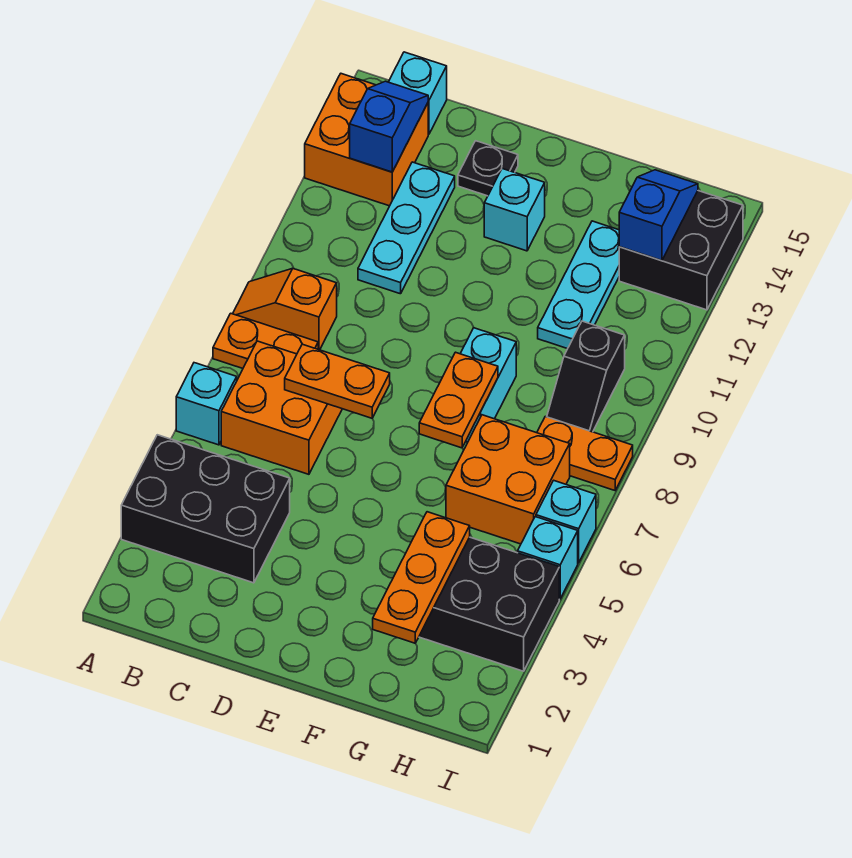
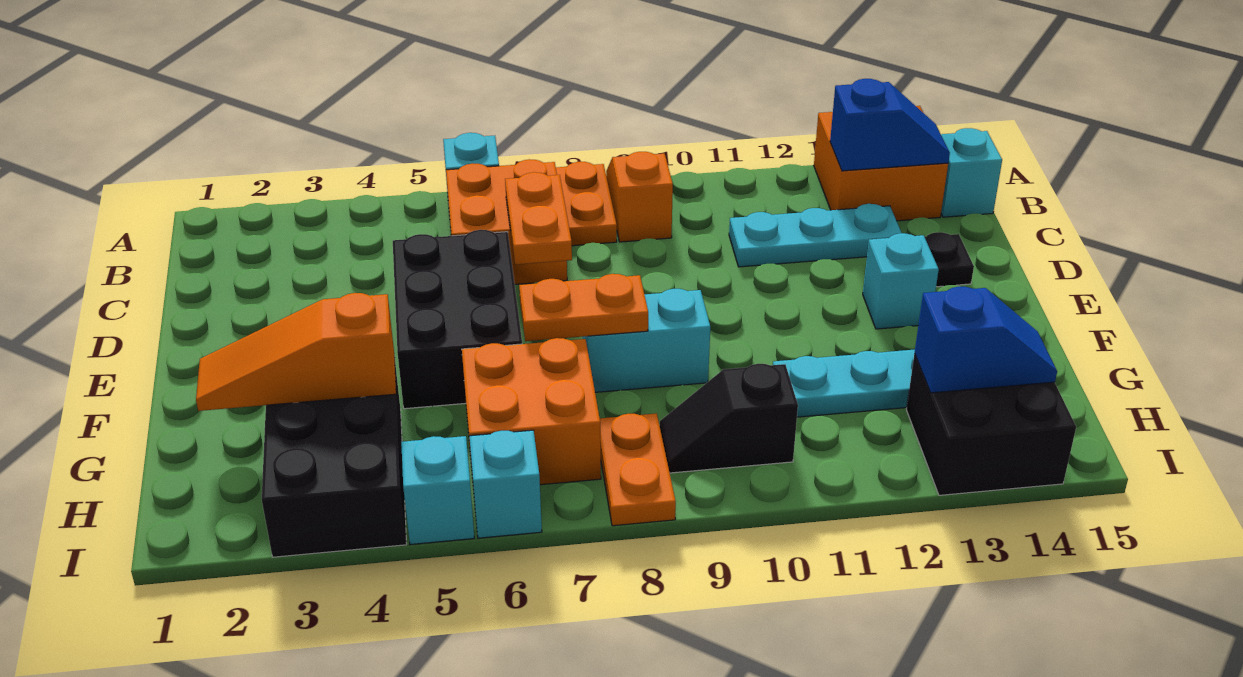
black brick A3:C4 level 1 -> black brick D5:F6 level 1
orange plate G2:G4 level 2 -> orange slope G2:G4 level 2 top 4

